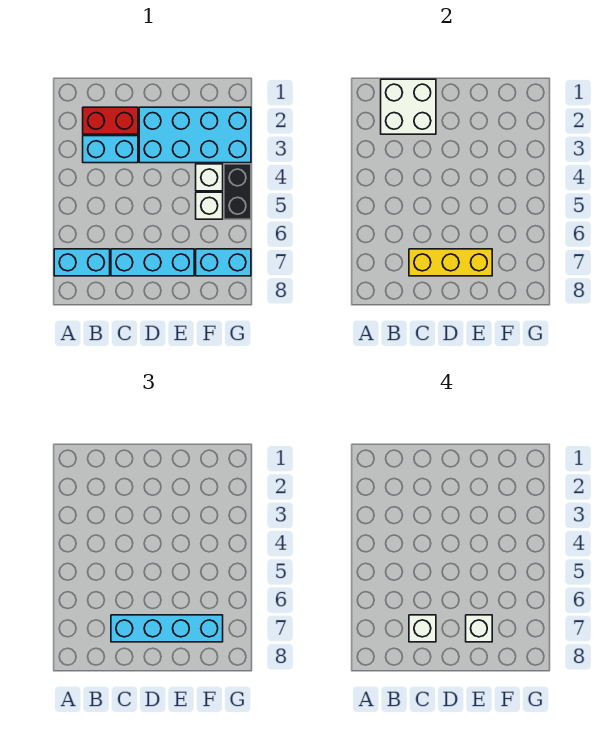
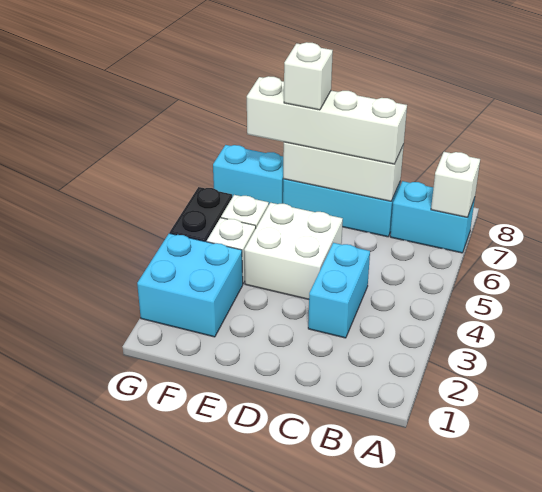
white brick B1:C2 level 2 -> white brick D4:E5 level 1
red brick B2:C2 level 1 -> none
cyan brick B3:C3 level 1 -> cyan brick C3:C4 level 1
yellow brick C7:E7 level 2 -> white brick C7:E7 level 2
cyan brick C7:F7 level 3 -> white brick C7:F7 level 3
white brick C7 level 4 -> white brick A7 level 2
cyan brick D2:G3 level 1 -> cyan brick F2:G3 level 1

